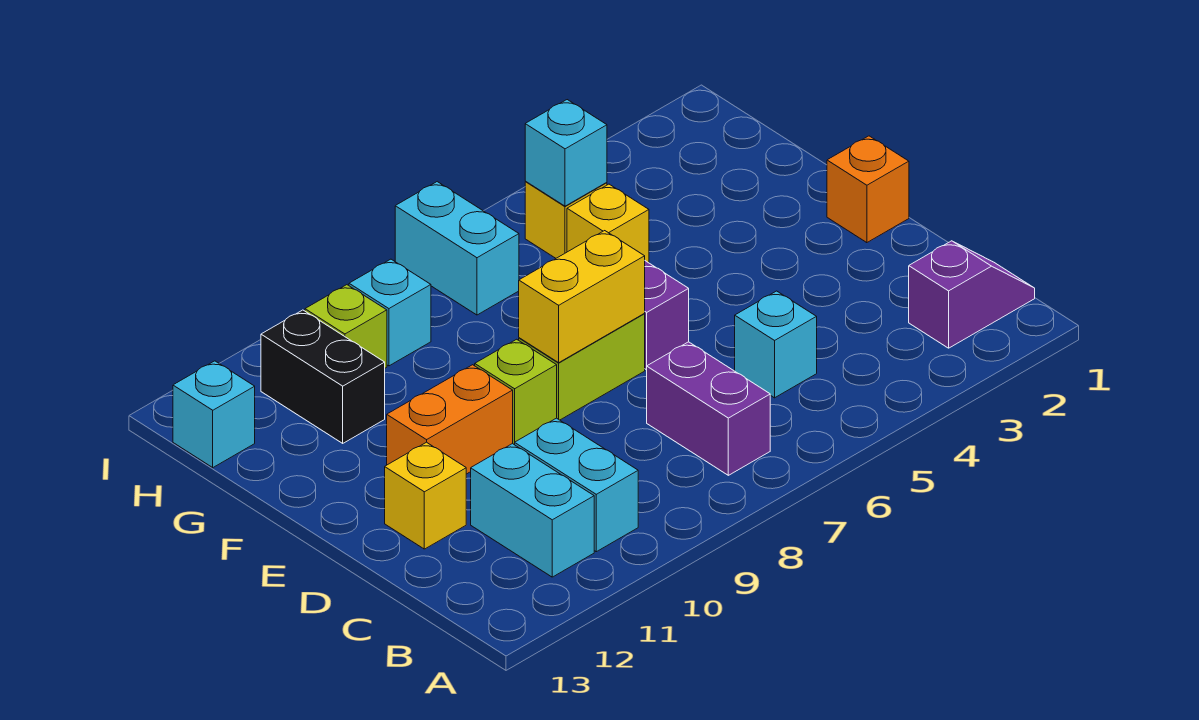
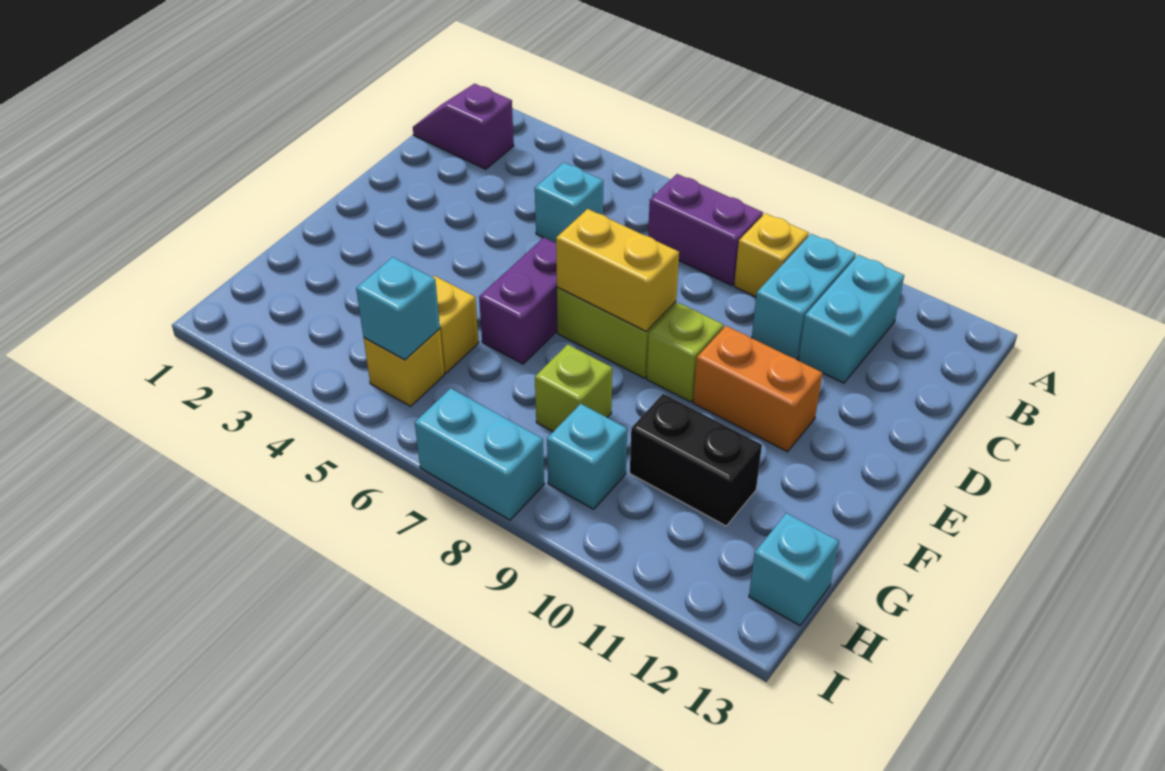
purple brick B7:C7 level 1 -> purple brick B7:B8 level 1
yellow brick D12 level 1 -> yellow brick B9 level 1
orange brick E1 level 1 -> none
black brick G11:H11 level 1 -> black brick G10:G11 level 1
cyan brick H7:I7 level 1 -> cyan brick I7:I8 level 1
lime brick H10 level 1 -> lime brick G8 level 1

